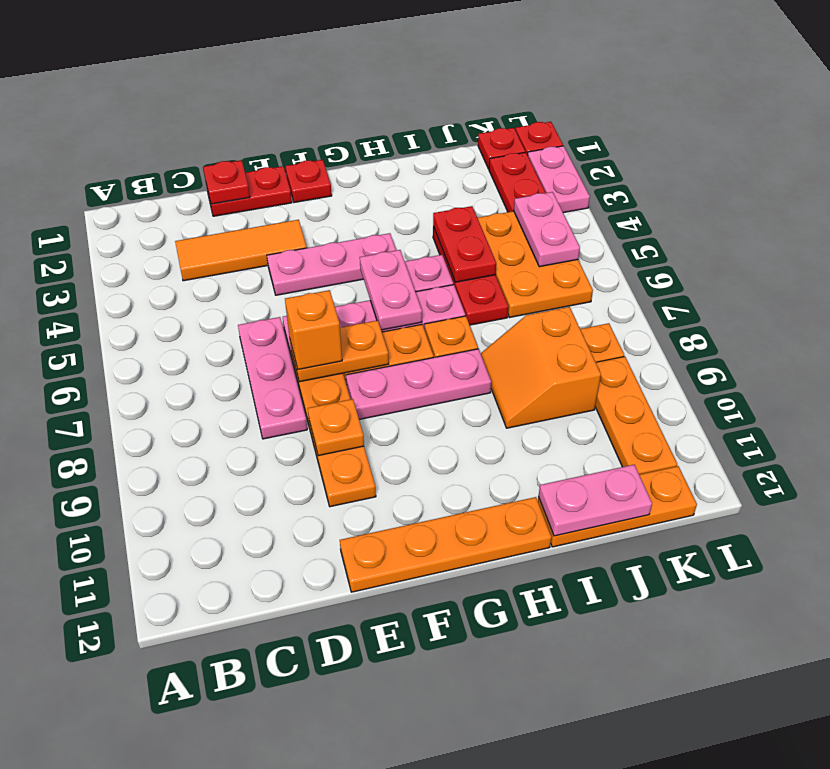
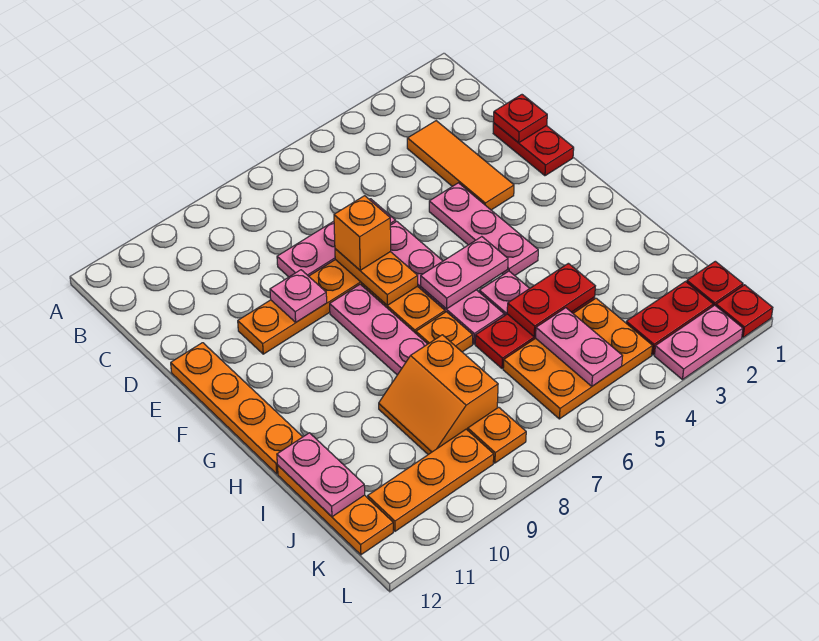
orange plate E9 level 2 -> pink plate E9 level 2
red plate F1 level 1 -> none
orange slope I8:J9 level 1 top J -> orange slope I8:J9 level 1 top 8
pink plate K4:K5 level 2 -> pink plate J5:K5 level 2

